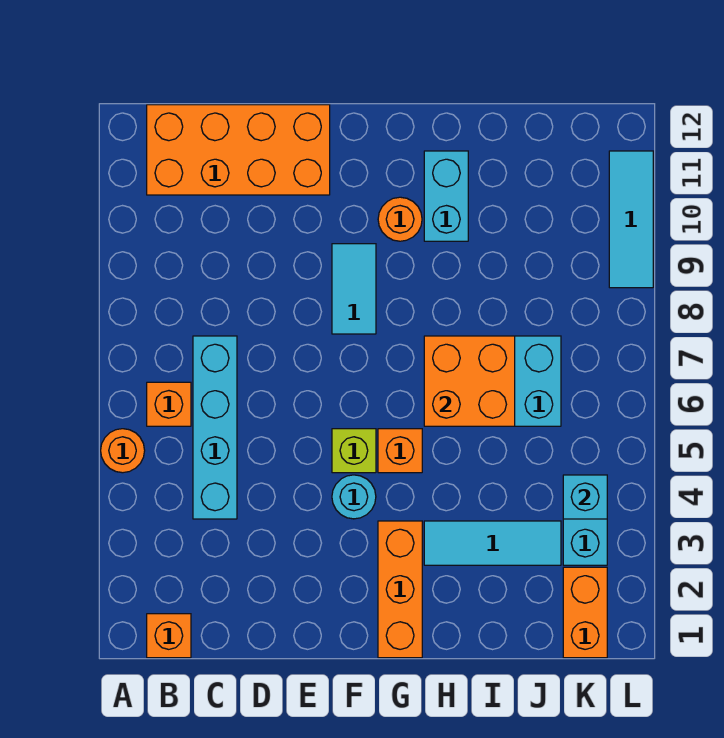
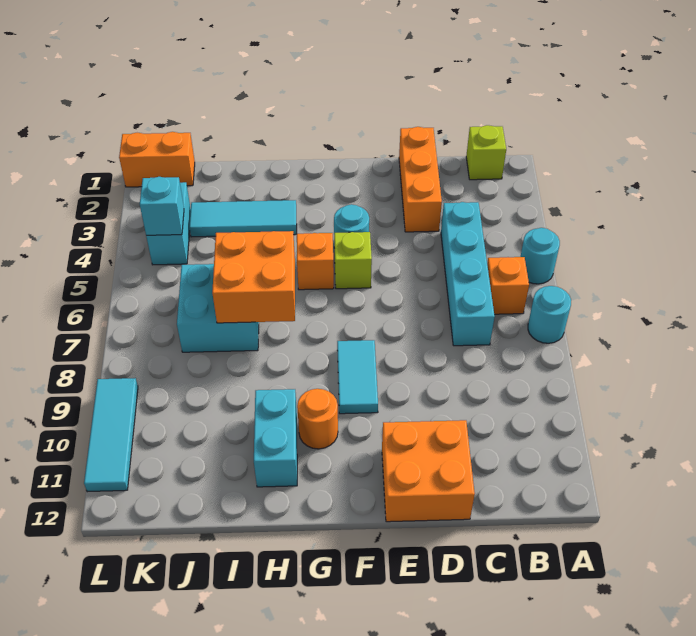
orange round brick A5 level 1 -> cyan round brick A5 level 1
none -> cyan round brick A7 level 1
orange brick B1 level 1 -> lime brick B1 level 1
orange brick B11:E12 level 1 -> orange brick D11:E12 level 1
orange brick G1:G3 level 1 -> orange brick D1:D3 level 1
orange brick K1:K2 level 1 -> orange brick K1:L1 level 1

